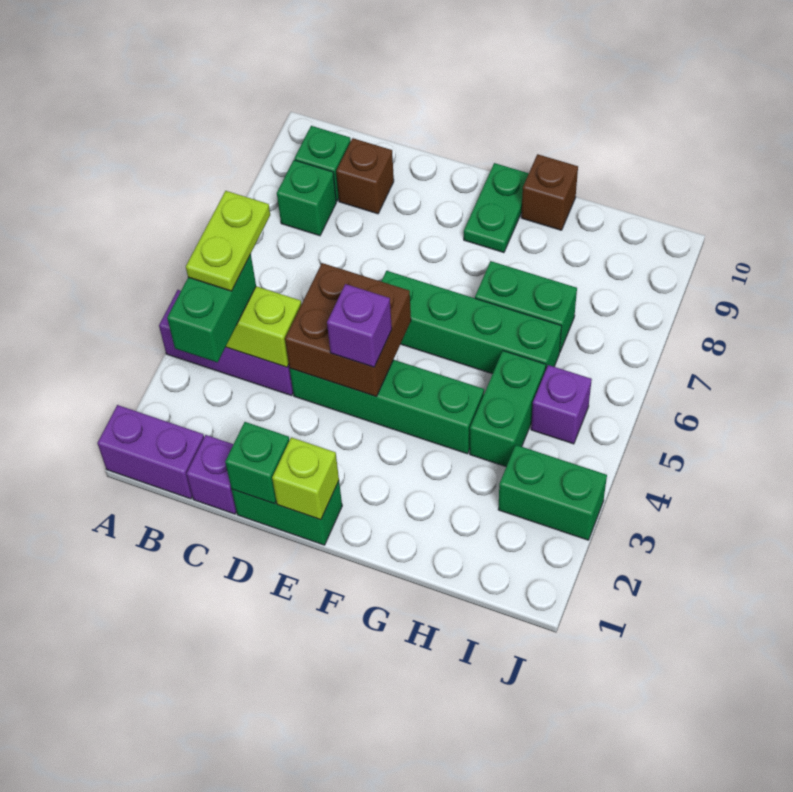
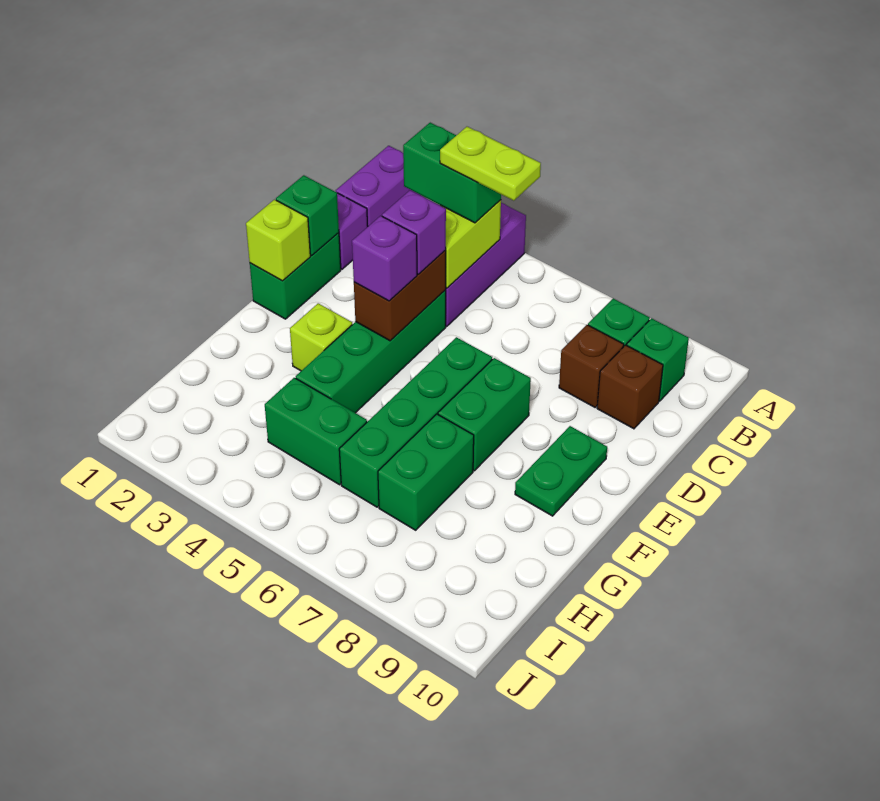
brown brick D4:E5 level 2 -> brown brick D4:E4 level 2
none -> lime brick F3 level 1
green plate F9:F10 level 1 -> green plate E9:F9 level 1
brown brick G10 level 1 -> brown brick C8 level 1
green brick I3:J3 level 1 -> green brick E7:F7 level 1
purple brick I5 level 1 -> purple brick D4 level 3

